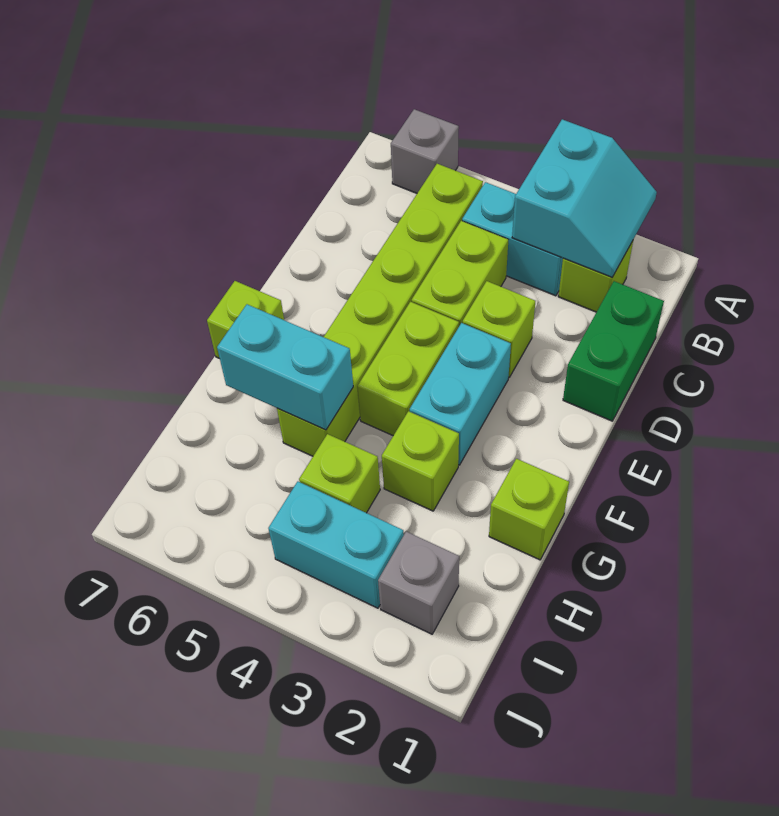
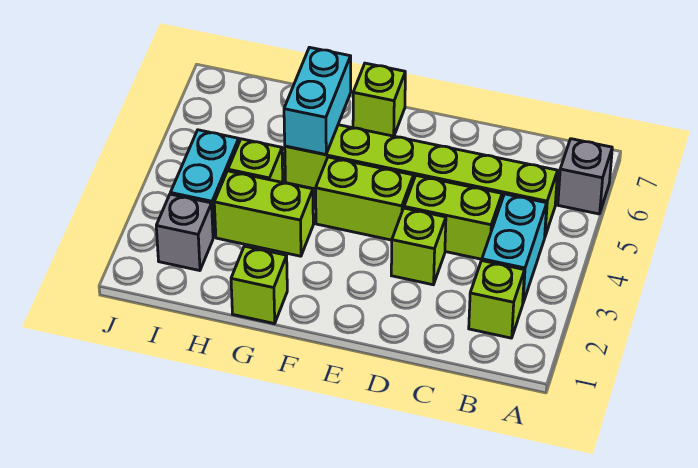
cyan slope A2:B3 level 2 top 3 -> none
green brick C1:D1 level 1 -> none
cyan brick E3:F3 level 1 -> none
lime brick G3 level 1 -> lime brick G3:H3 level 1

